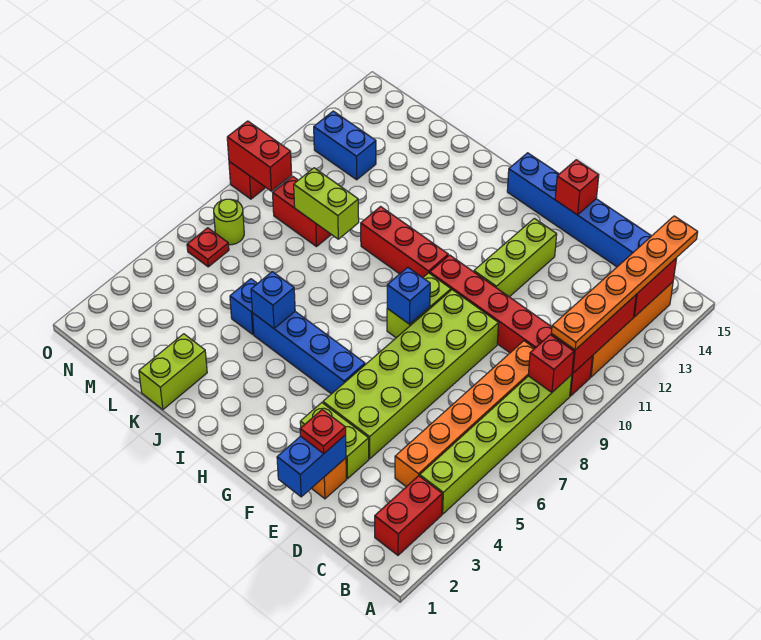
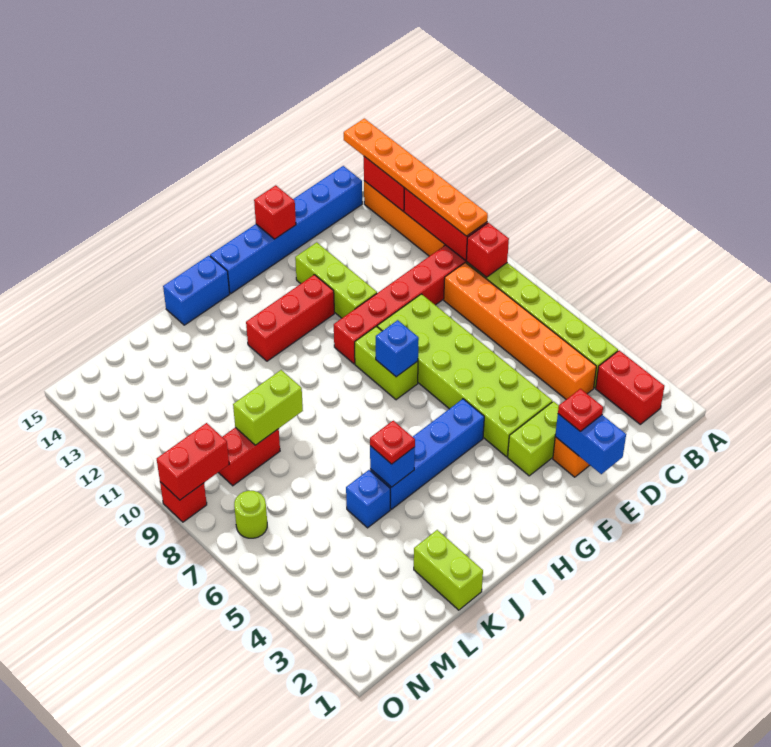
red brick H10:J10 level 1 -> red brick G12:I12 level 1
blue brick M12:N12 level 1 -> blue brick I15:J15 level 1
red plate N6 level 1 -> red plate J5 level 3

